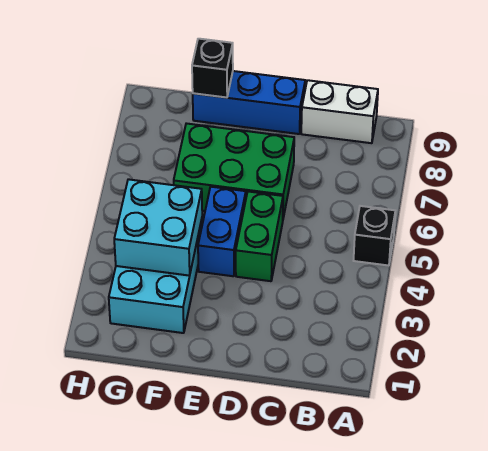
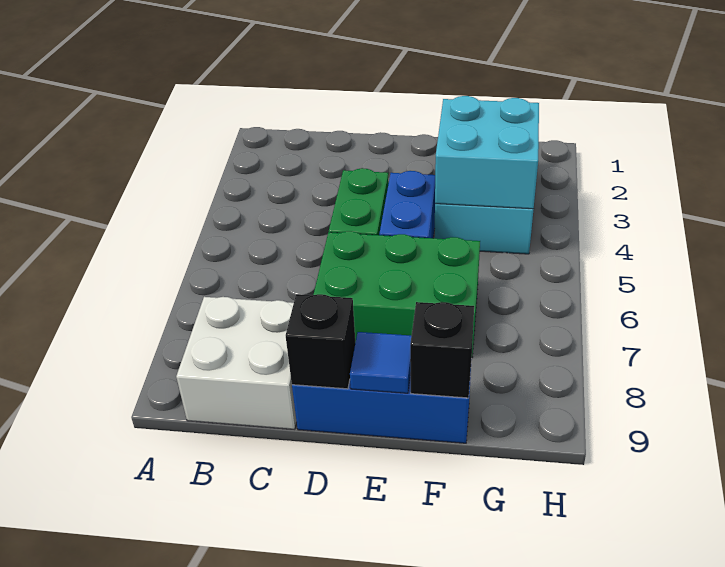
black brick A5 level 1 -> black brick D9 level 2
white brick B9:C9 level 1 -> white brick B8:C9 level 1
none -> blue tile E9 level 2

